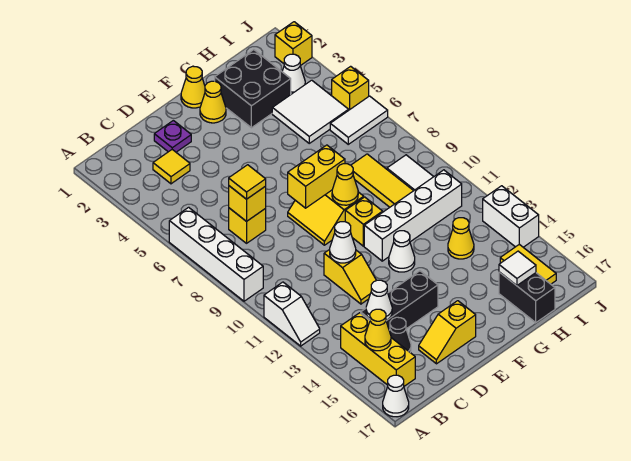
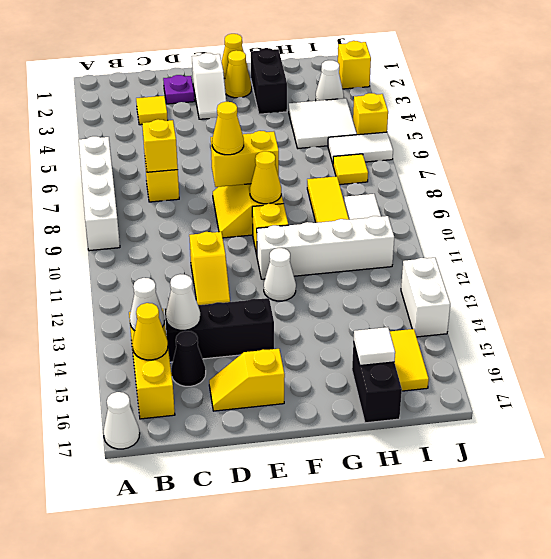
white slope A11:A12 level 1 top 11 -> white slope E2:E3 level 1 top 2
yellow tile C7 level 3 -> yellow tile I7 level 1
white cone D11 level 2 -> white cone B14 level 2
black brick G2:H3 level 1 -> black brick G2:G3 level 1
yellow cone H13 level 1 -> yellow cone E8 level 3

